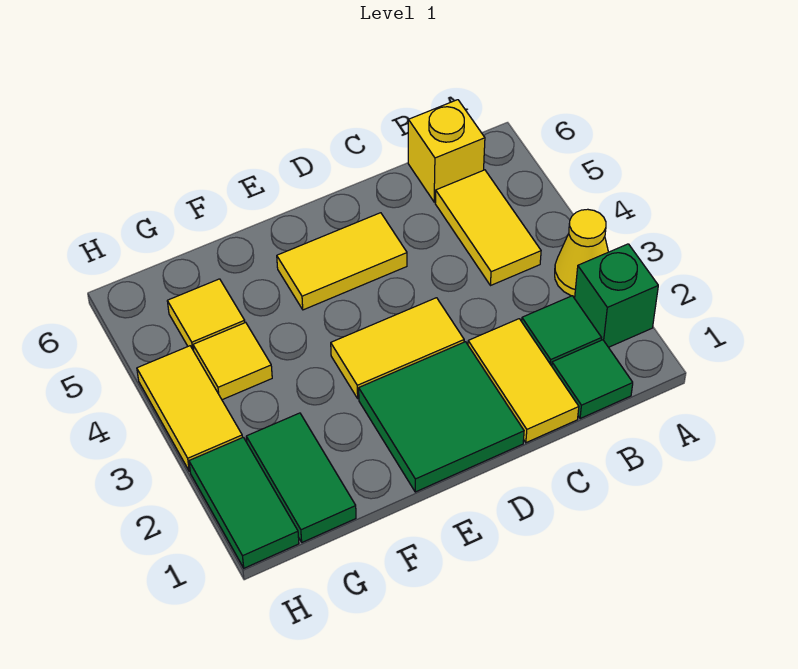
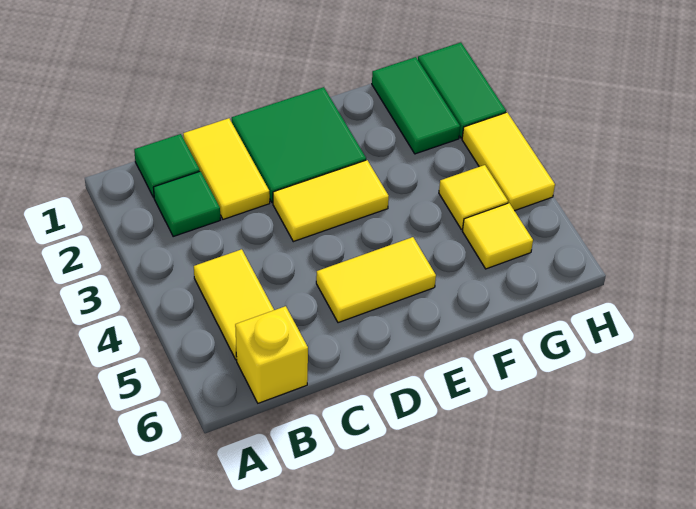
green brick A2 level 1 -> none
yellow cone A3 level 1 -> none

